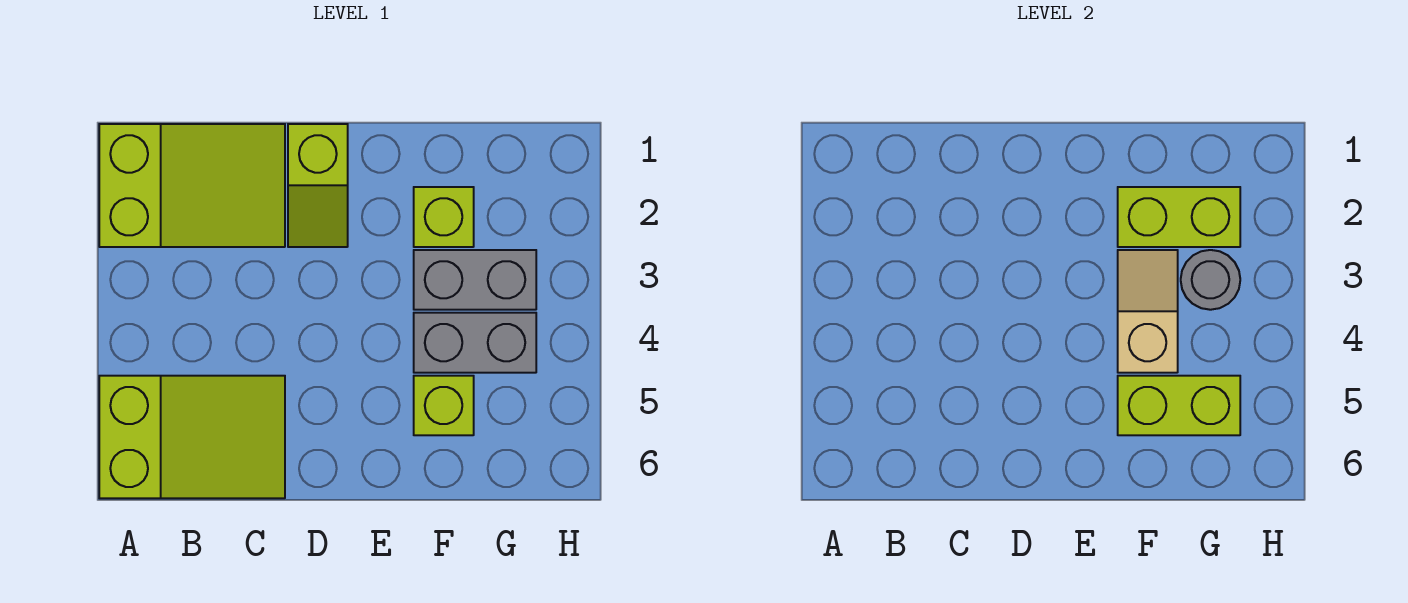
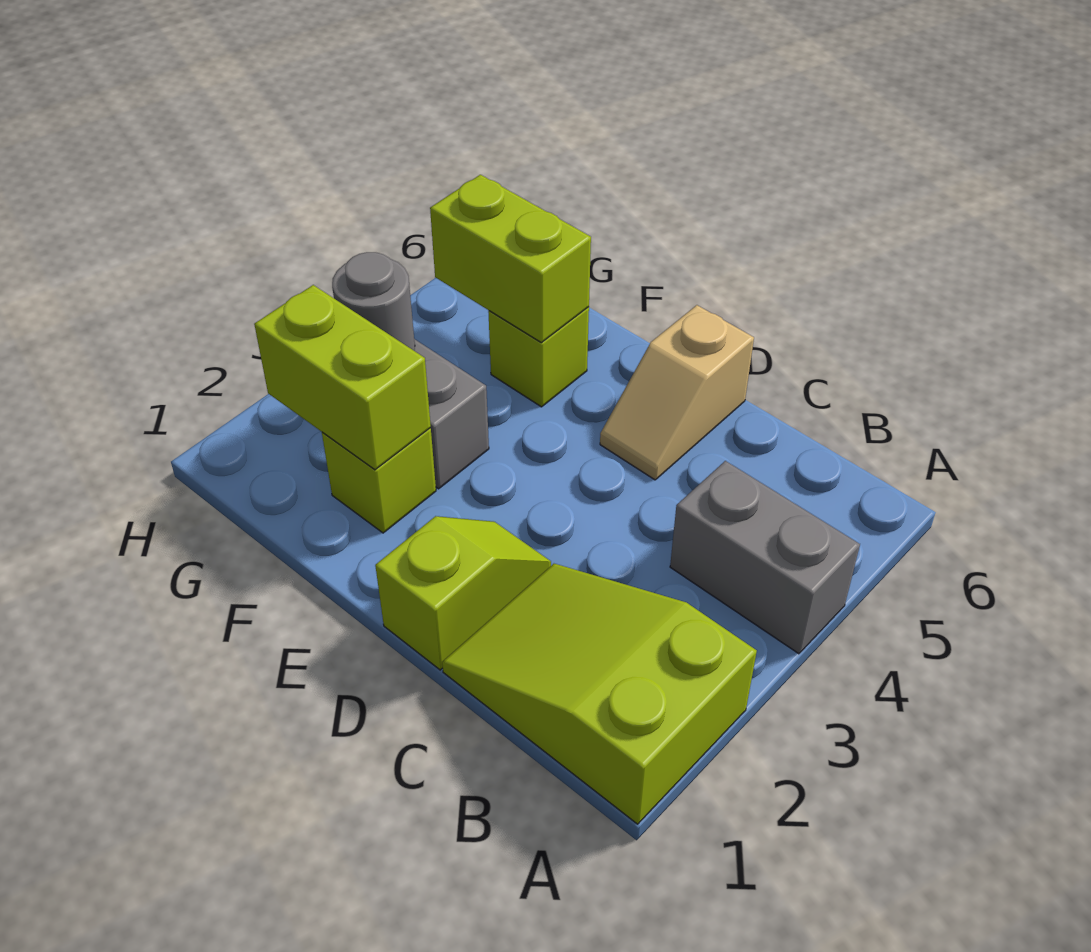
lime slope A5:C6 level 1 top A -> none
tan slope F3:F4 level 2 top 4 -> tan slope D5:D6 level 1 top 6
grey brick F4:G4 level 1 -> grey brick A4:B4 level 1

